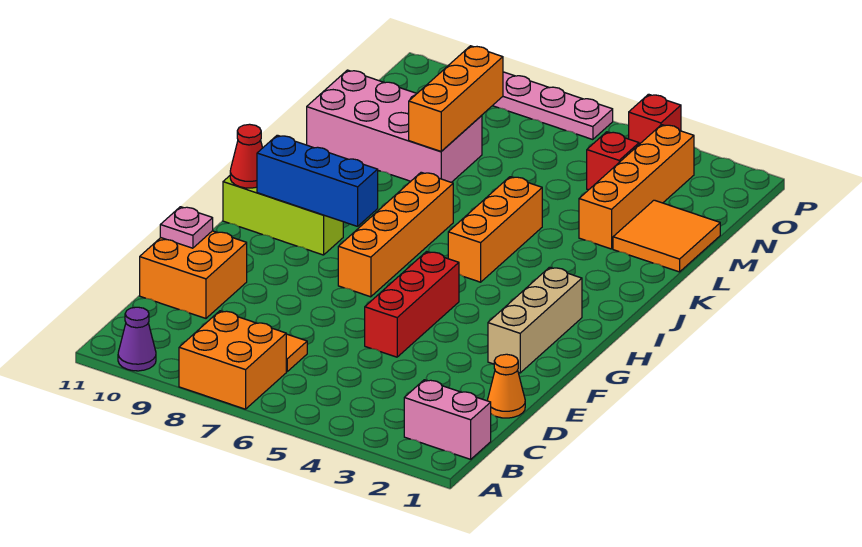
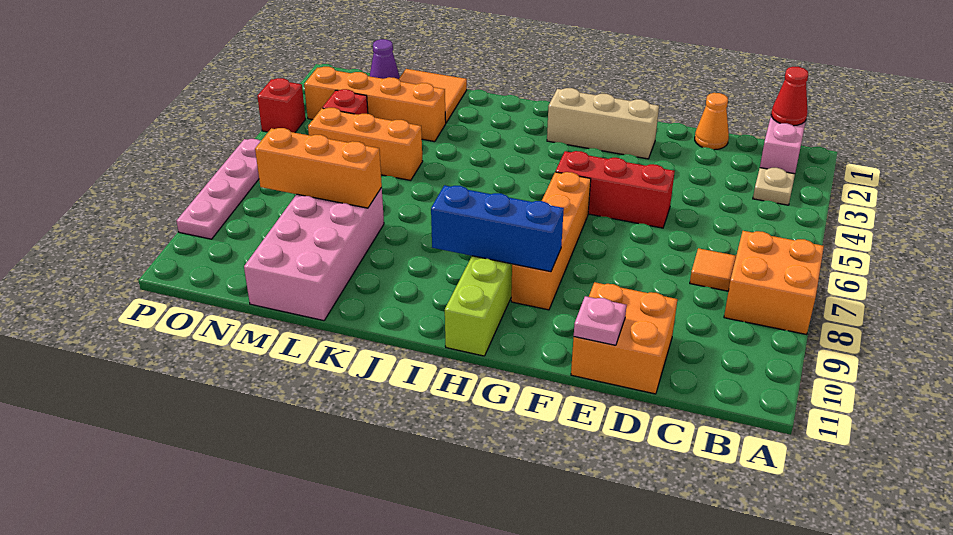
purple cone A10 level 1 -> purple cone N1 level 1
none -> tan plate B3 level 1
orange brick G7:J7 level 1 -> orange brick G6:G9 level 1
blue brick H8:H10 level 2 -> blue brick G9:I9 level 2
red cone H11 level 2 -> red cone B1 level 2
orange brick I5:K5 level 1 -> orange brick L5:N5 level 1

